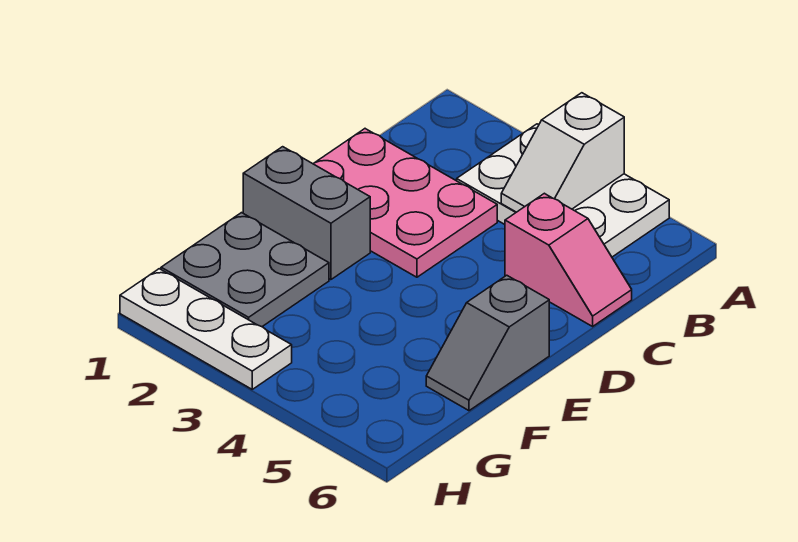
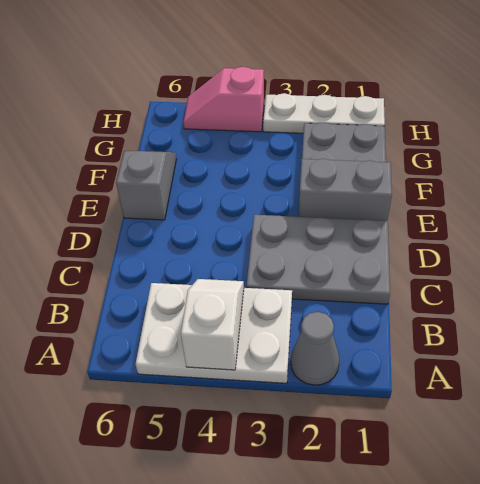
none -> grey cone A2 level 1
pink plate C1:D3 level 1 -> grey plate C1:D3 level 1
pink slope C5:C6 level 1 top 5 -> pink slope H4:H5 level 1 top 4

